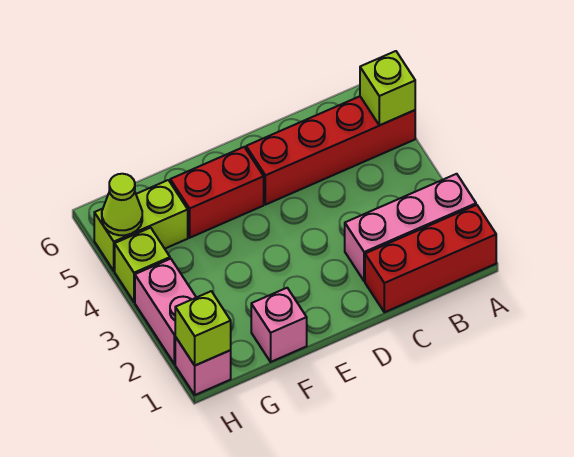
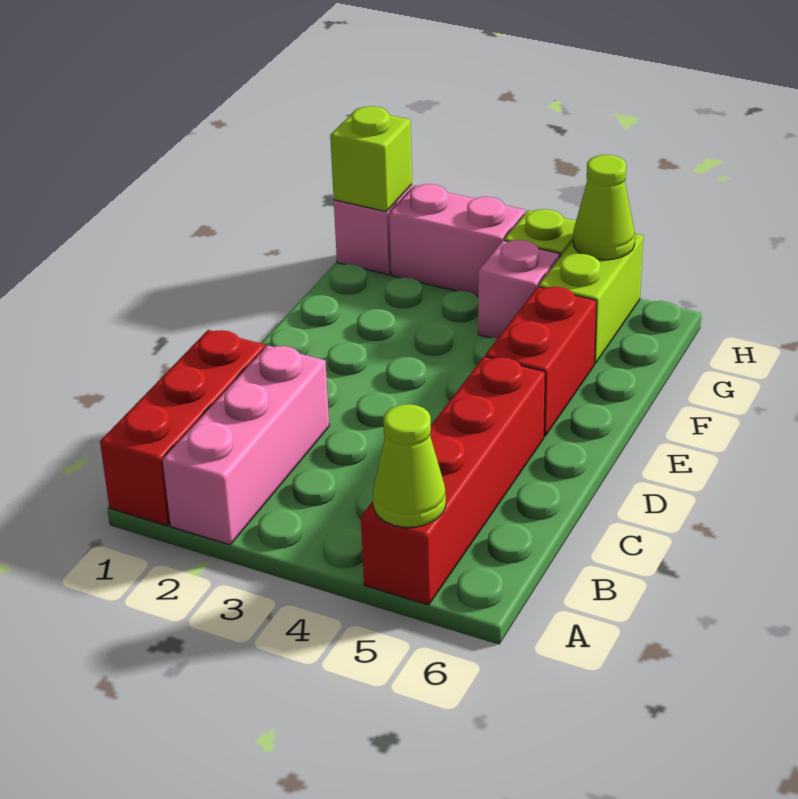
lime brick A5 level 2 -> lime cone A5 level 2
pink brick F1 level 1 -> pink brick G4 level 1

